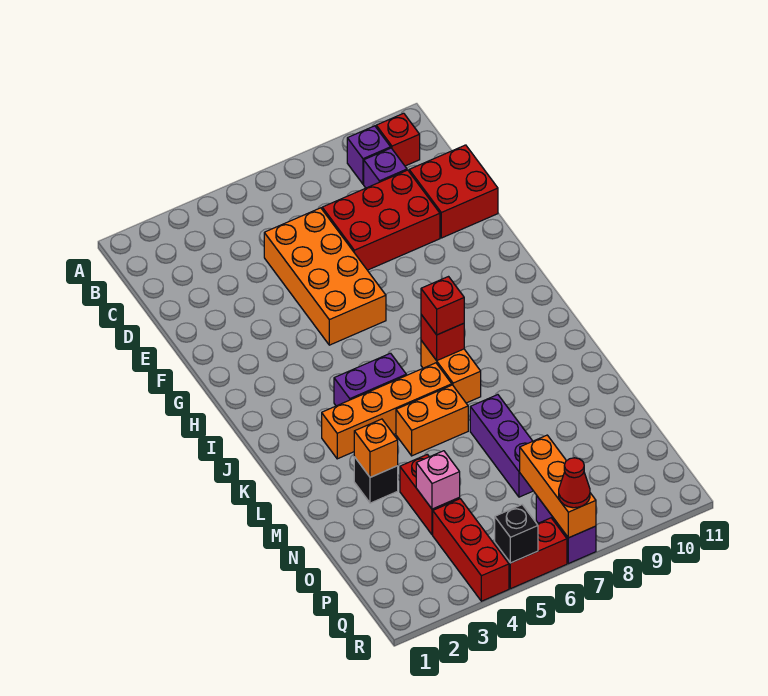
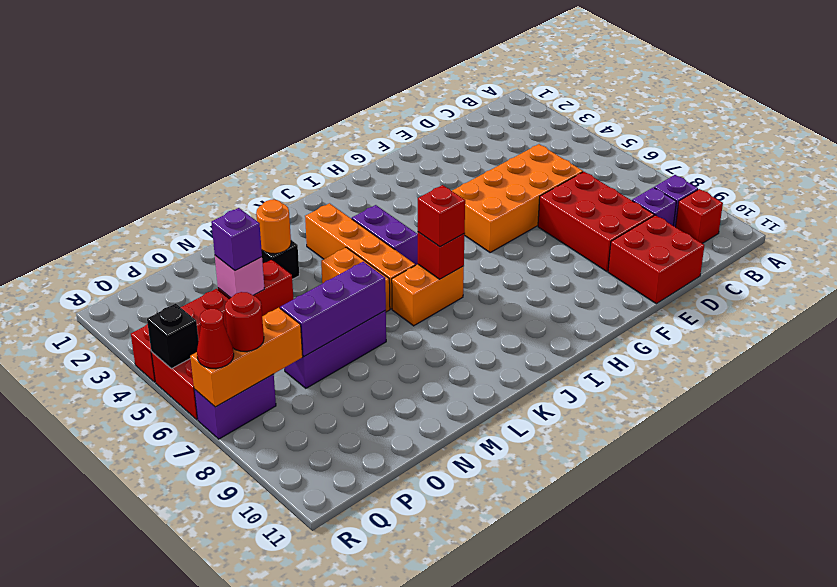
orange brick M3 level 2 -> orange round brick M3 level 2
none -> purple brick M7:O7 level 2
none -> purple brick O4 level 3
none -> red round brick Q7 level 3

